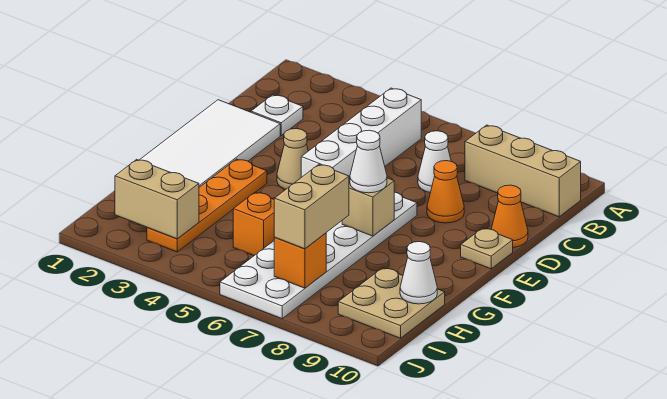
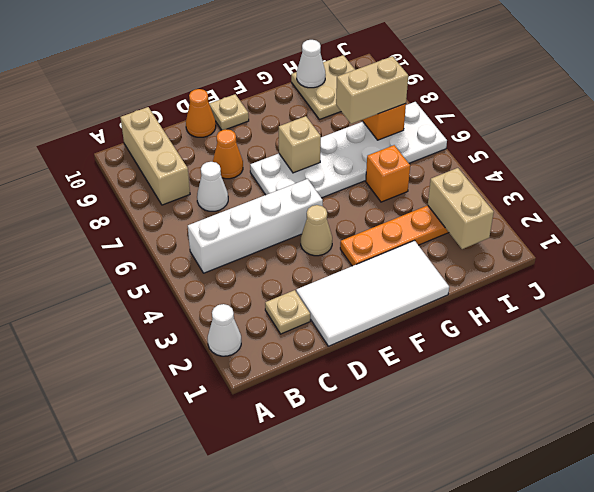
white plate C2 level 1 -> tan plate C2 level 1
white cone F7 level 3 -> white cone A2 level 1

